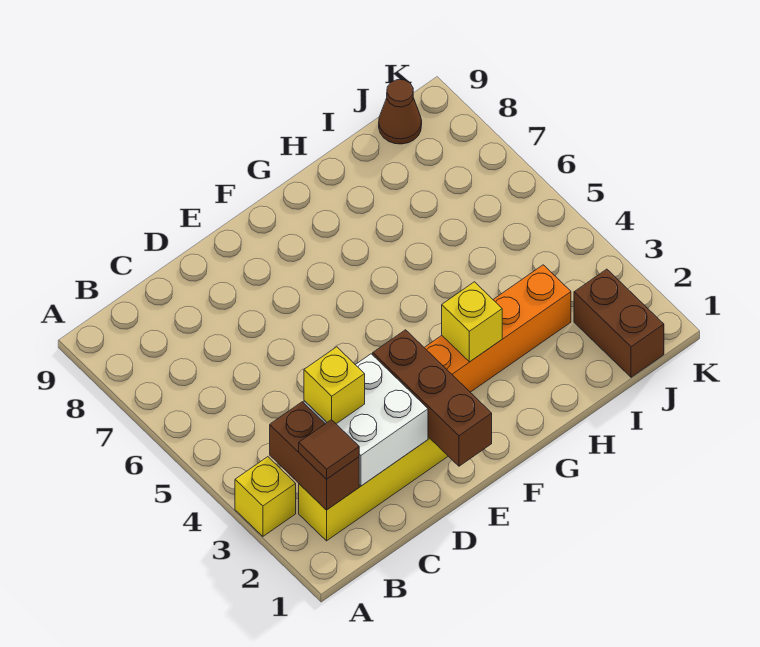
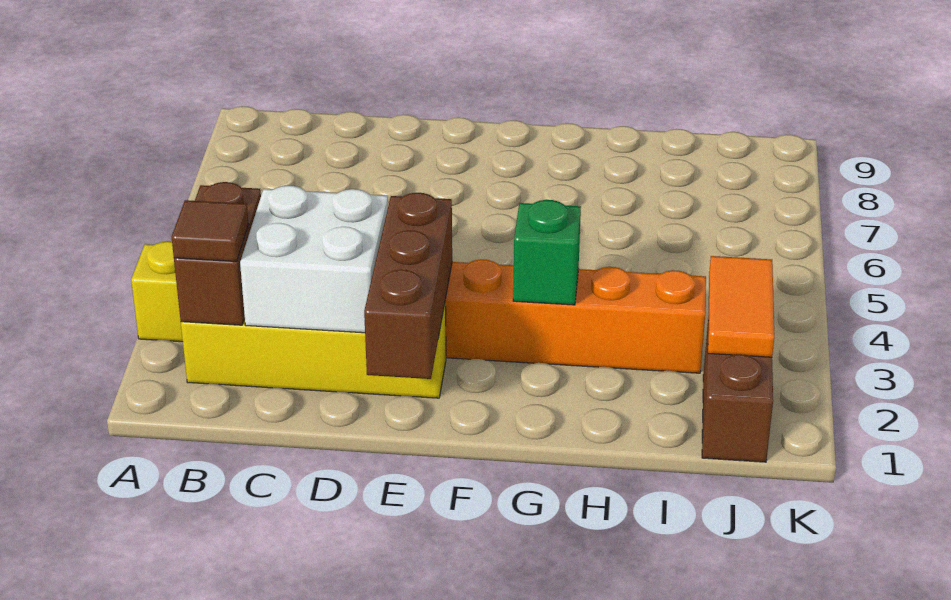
yellow brick C3 level 3 -> none
yellow brick G3 level 2 -> green brick G3 level 2
none -> orange tile J2:J3 level 2
brown cone J9 level 1 -> none

